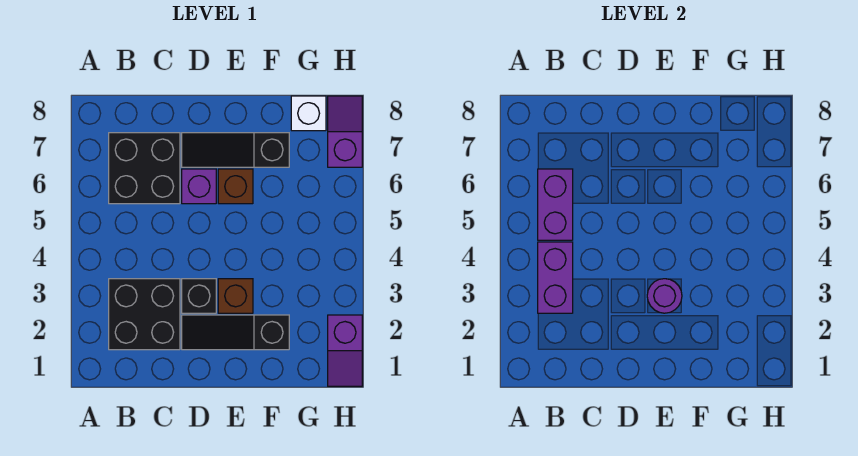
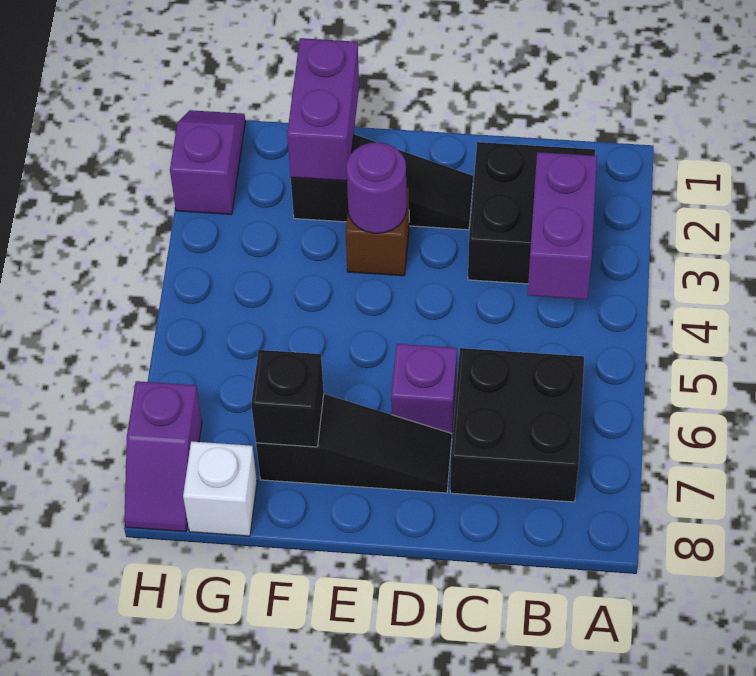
purple brick B5:B6 level 2 -> purple brick F1:F2 level 2
black brick D3 level 1 -> black brick F7 level 2
brown brick E6 level 1 -> none

